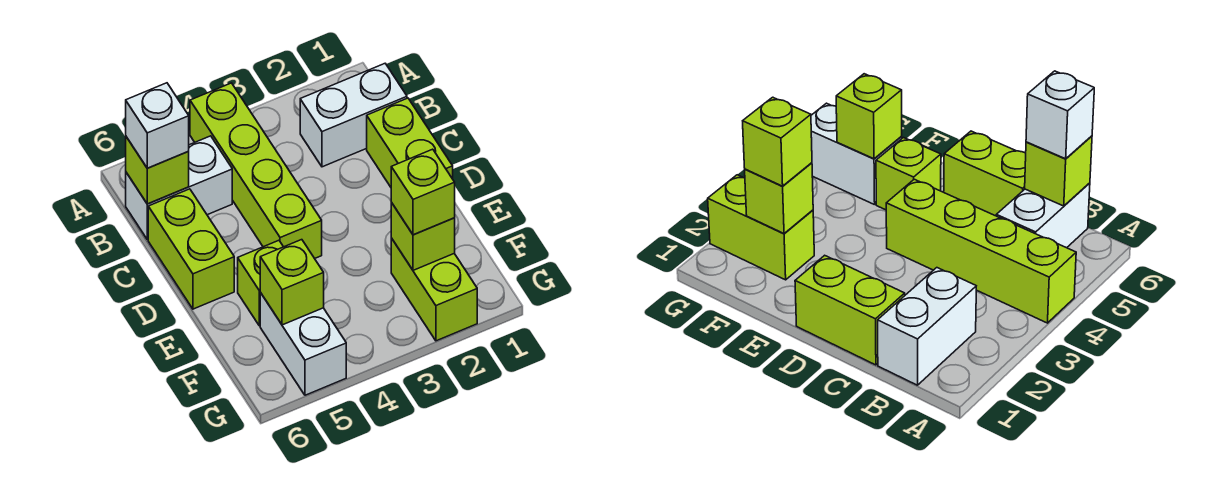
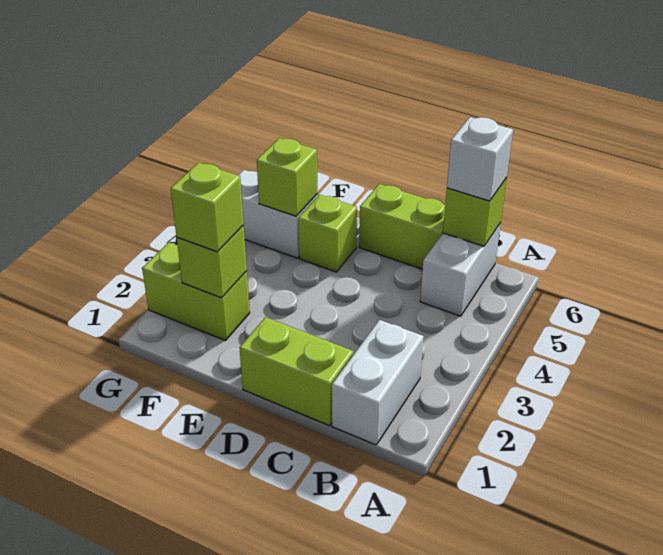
lime brick A4:D4 level 1 -> none

